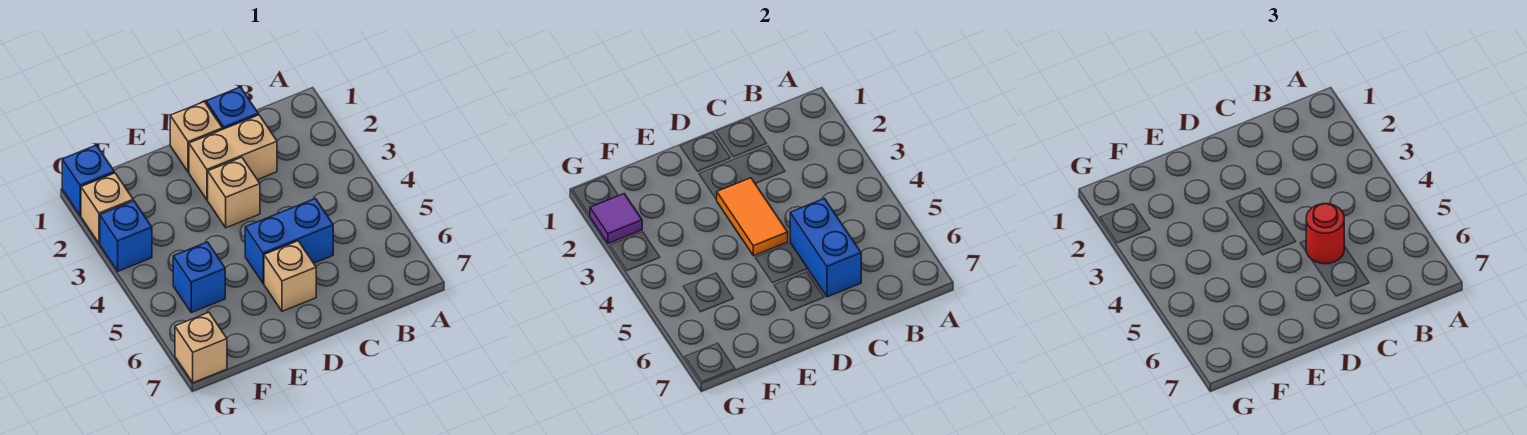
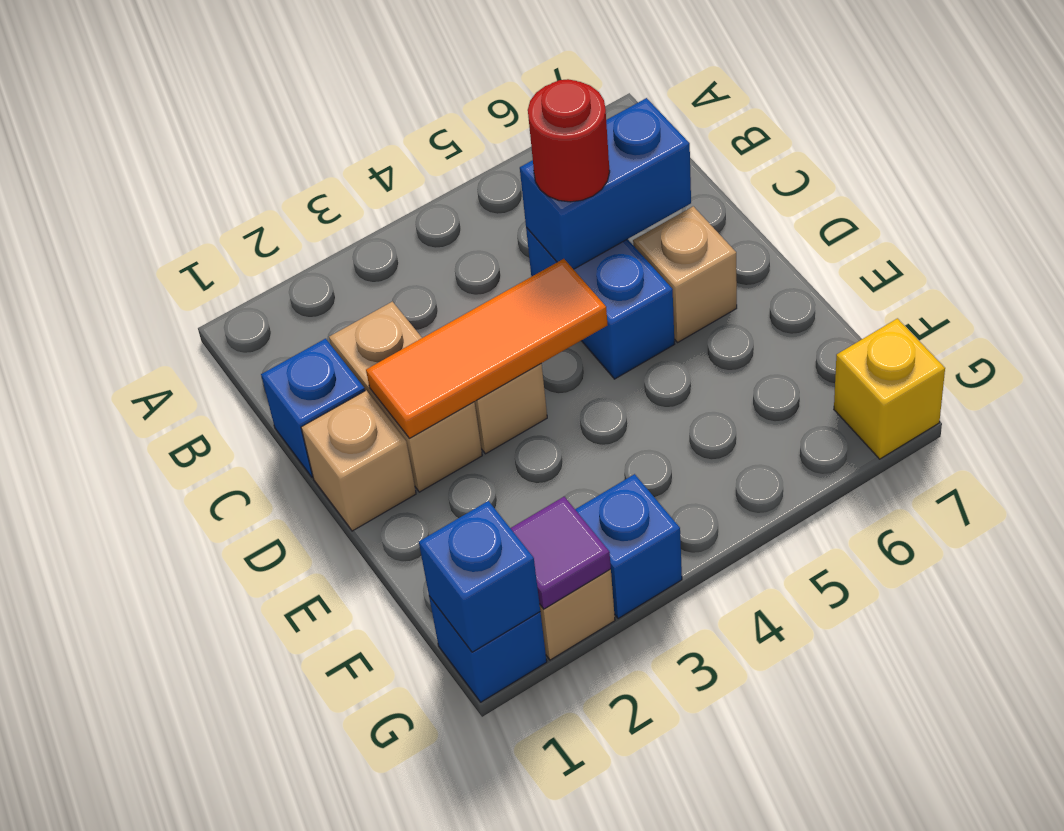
orange tile D3:D4 level 2 -> orange tile D2:D4 level 2
blue brick F5 level 1 -> blue brick G1 level 2
tan brick G7 level 1 -> yellow brick G7 level 1

